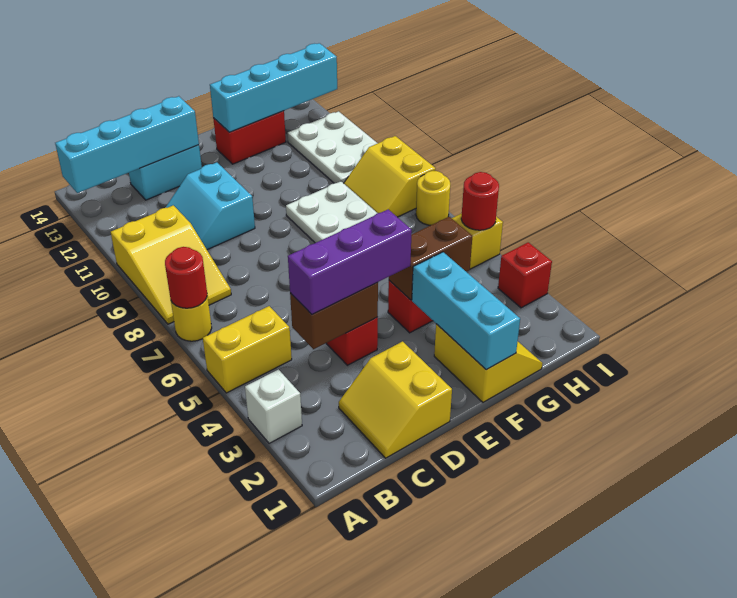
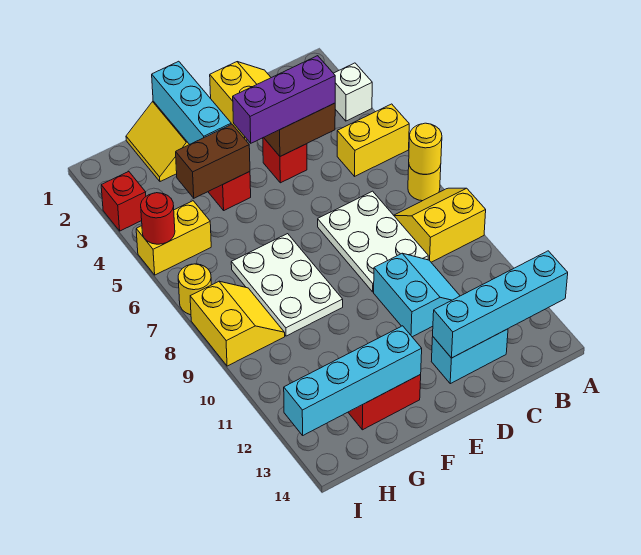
red round brick A7 level 2 -> yellow round brick A7 level 2
yellow slope A8:B10 level 1 top 10 -> yellow slope A8:B9 level 1 top 9
white plate H10:I12 level 1 -> white plate C7:D9 level 1

